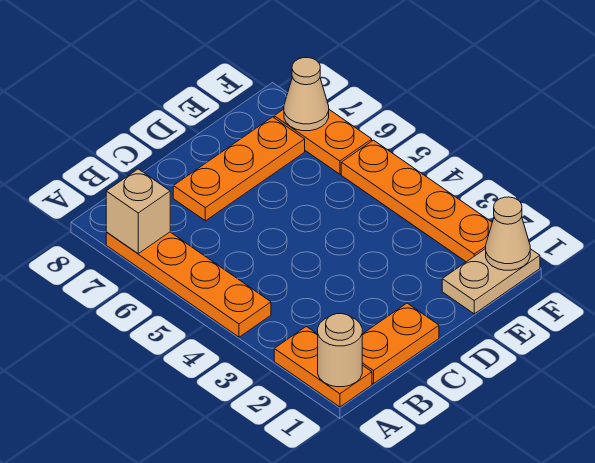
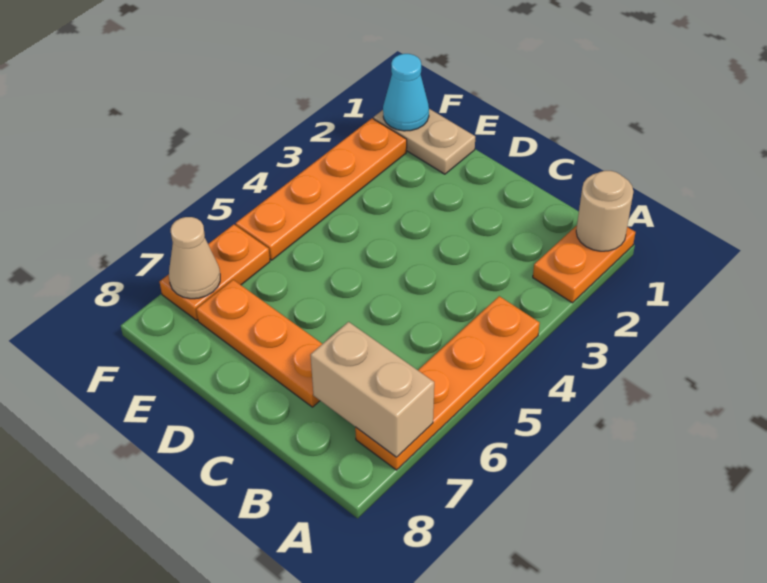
tan brick A7 level 2 -> tan brick A7:B7 level 2
orange plate B1:C1 level 1 -> none
tan cone F1 level 2 -> cyan cone F1 level 2

